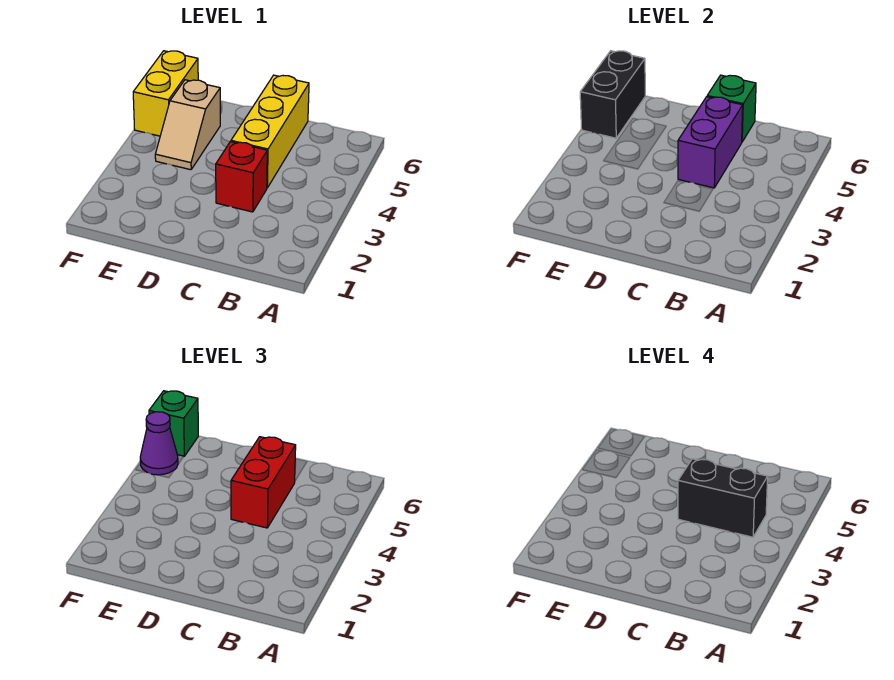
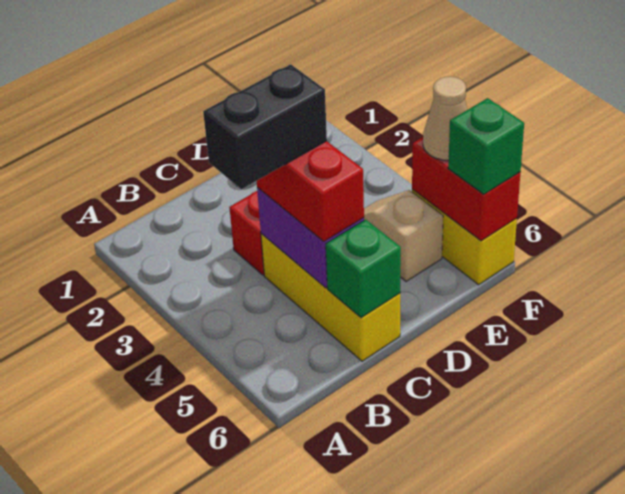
black brick F5:F6 level 2 -> red brick F5:F6 level 2
purple cone F5 level 3 -> tan cone F5 level 3

